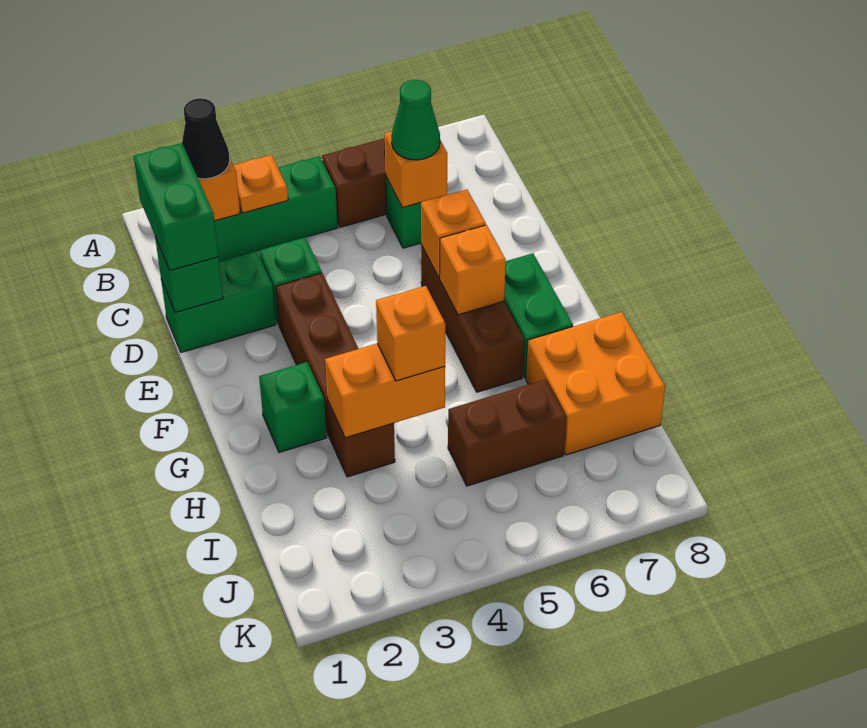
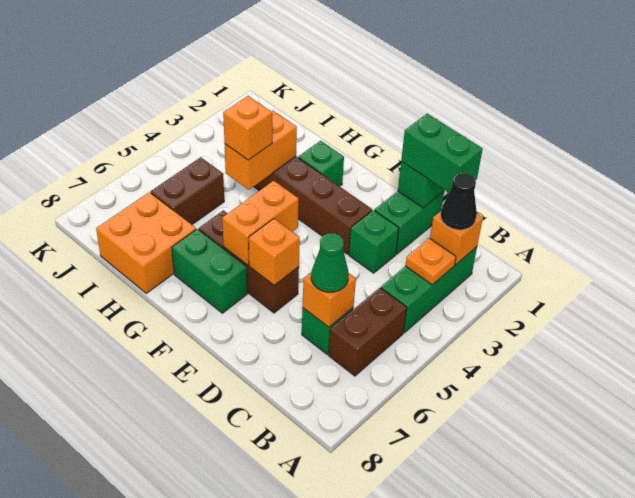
orange brick F6 level 2 -> orange brick F5:F6 level 2

